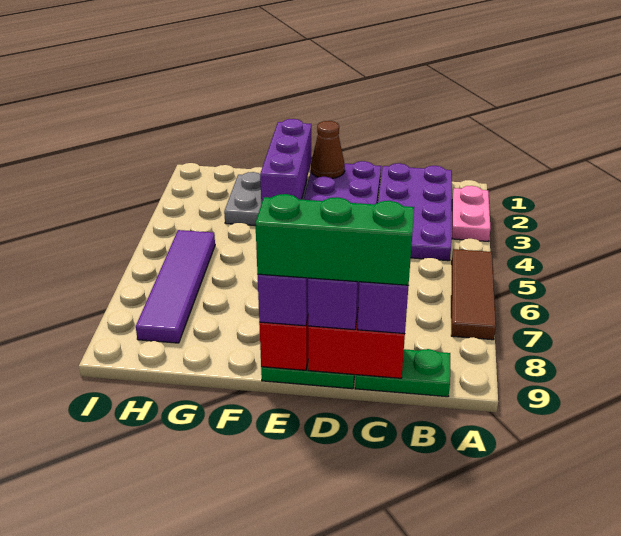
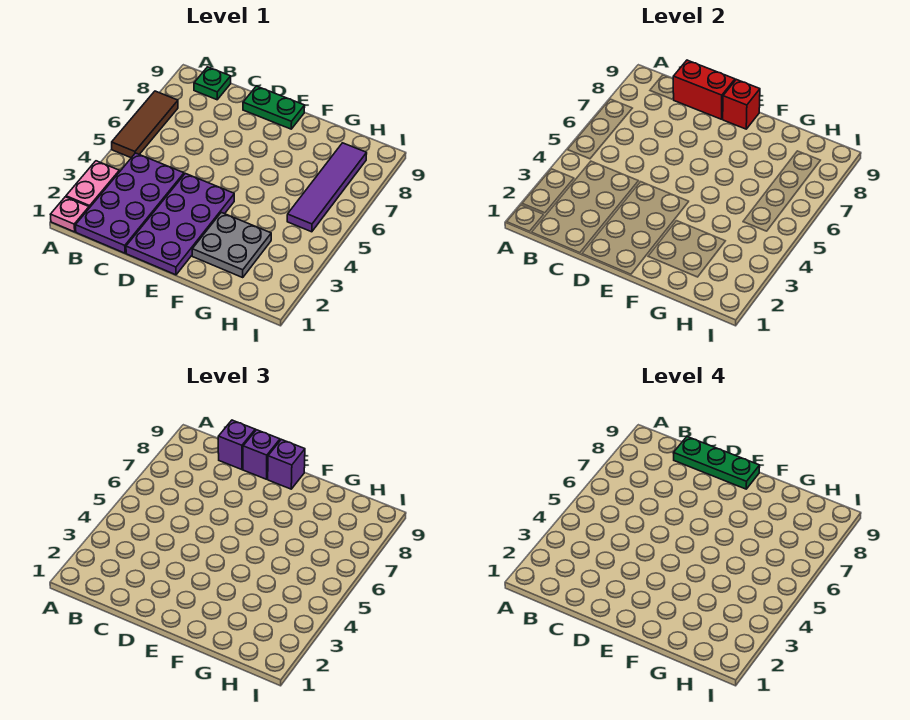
none -> pink plate A1 level 1
green plate B9:C9 level 1 -> green plate B9 level 1
green brick C9:E9 level 4 -> green plate C9:E9 level 4
brown cone E1 level 2 -> none
purple brick F1:F3 level 2 -> none

